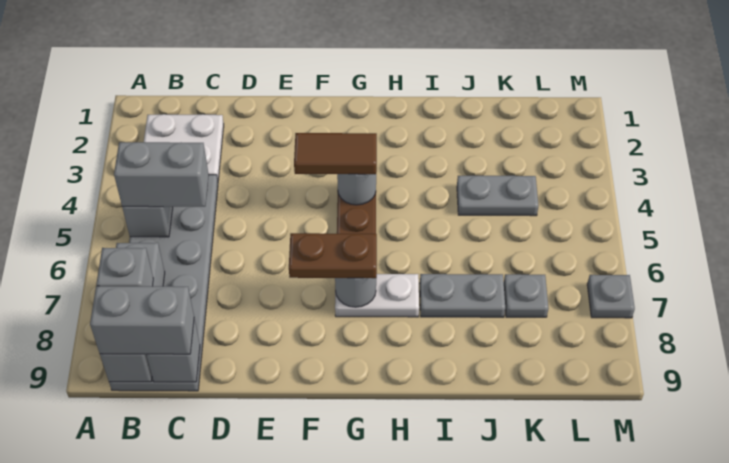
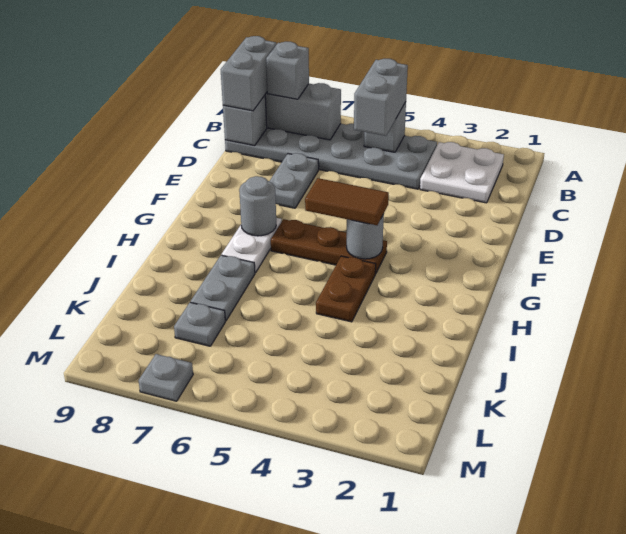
brown tile F4:G4 level 3 -> brown tile G4:G5 level 3
brown plate F7:G7 level 3 -> brown plate H4:I4 level 1
grey plate J4:K4 level 1 -> grey plate D7:E7 level 1

